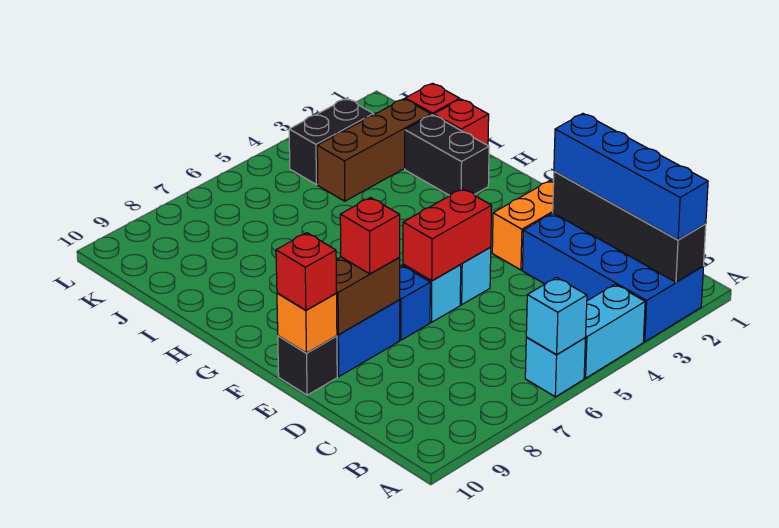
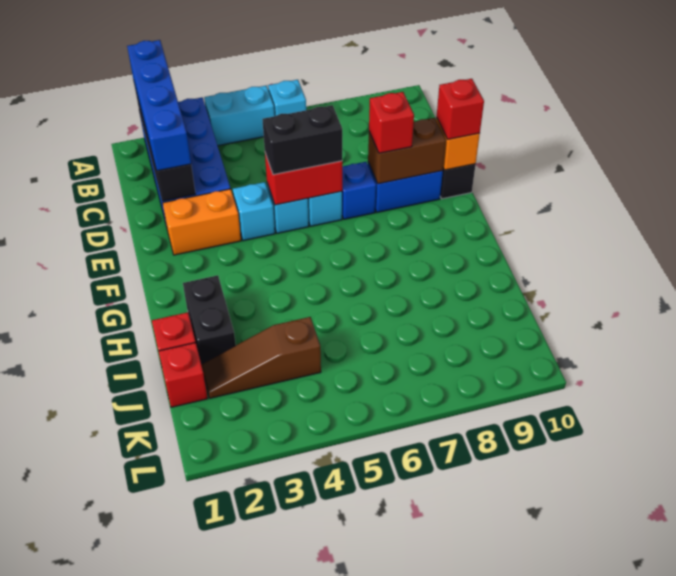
cyan brick A6 level 2 -> cyan brick E4 level 1
brown brick J2:J4 level 1 -> brown slope J2:J4 level 1 top 4
black brick K3:K4 level 1 -> black brick E5:E6 level 3

